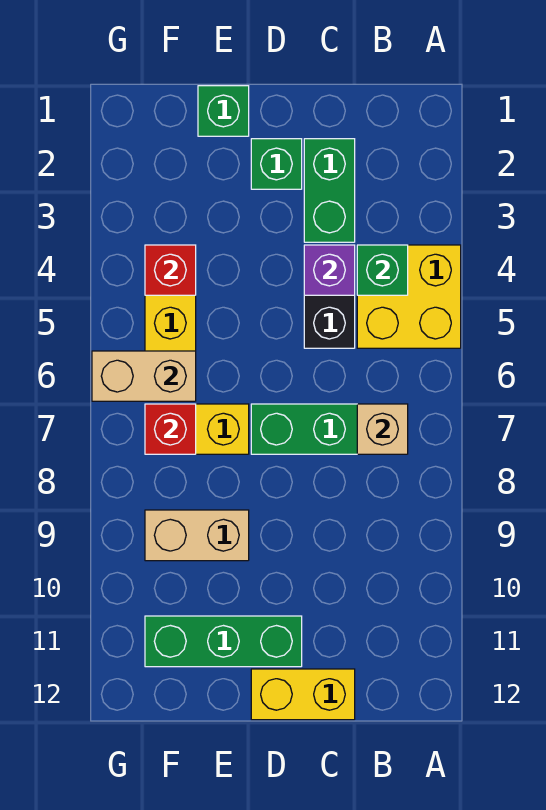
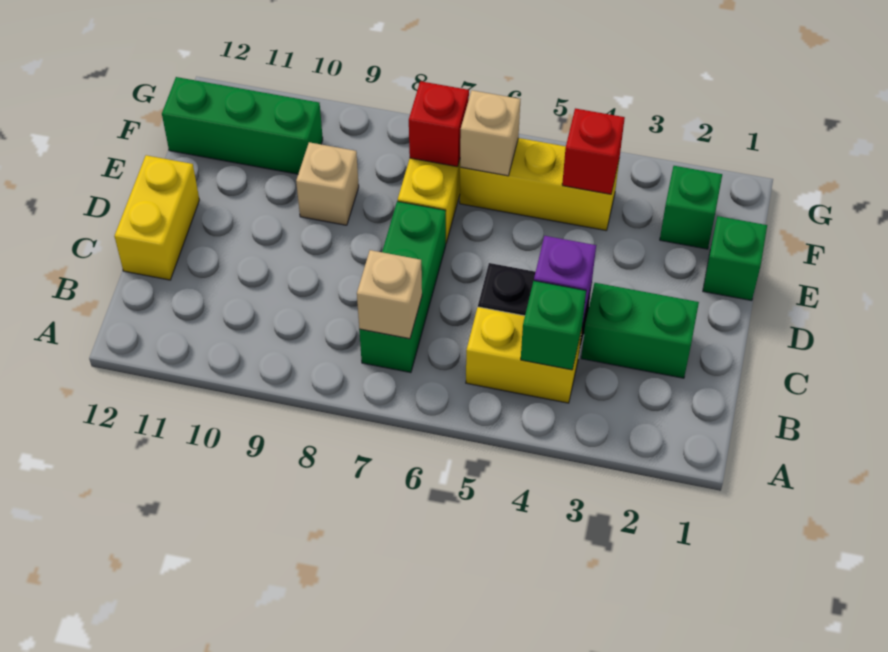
yellow brick A4:B5 level 1 -> yellow brick B4:B5 level 1
green brick D2 level 1 -> green brick F2 level 1
green brick D11:F11 level 1 -> green brick F10:F12 level 1
tan brick E9:F9 level 1 -> tan brick E9 level 1
tan brick F6:G6 level 2 -> tan brick F6 level 2

